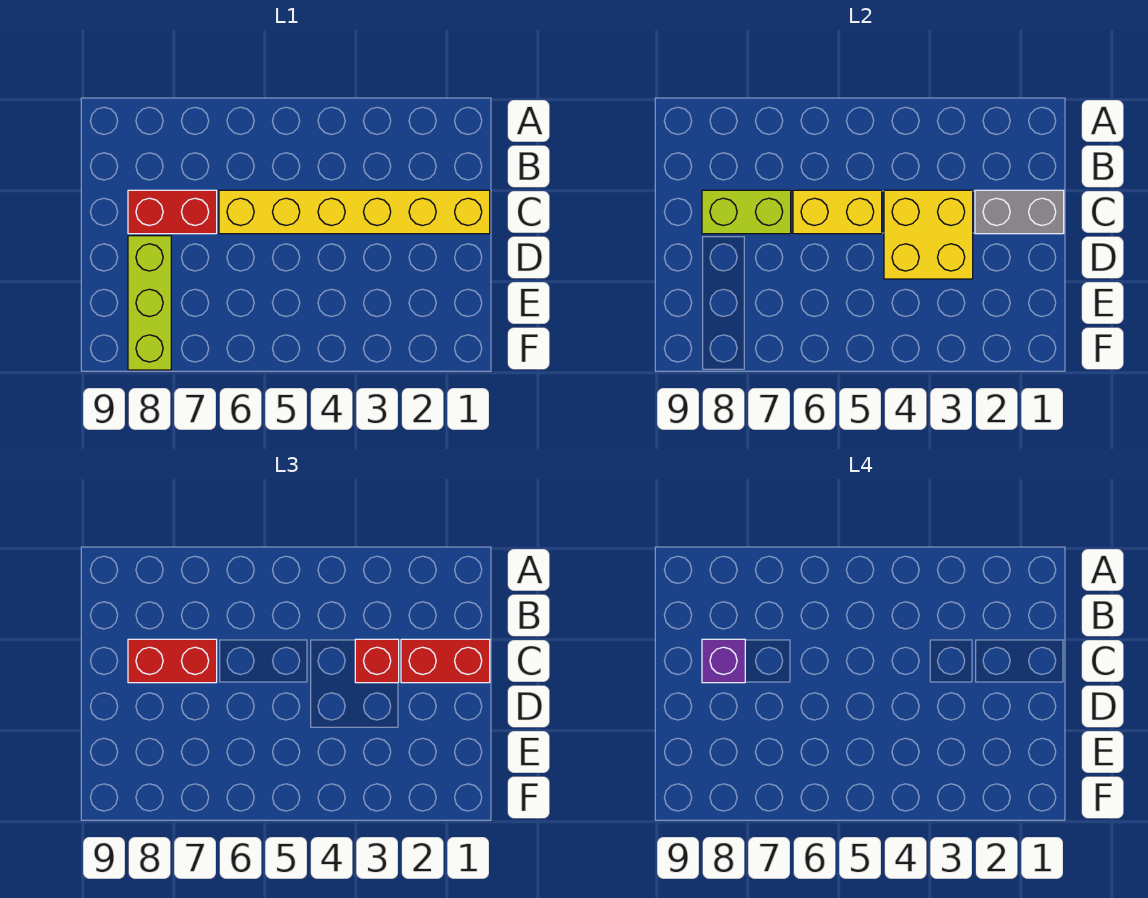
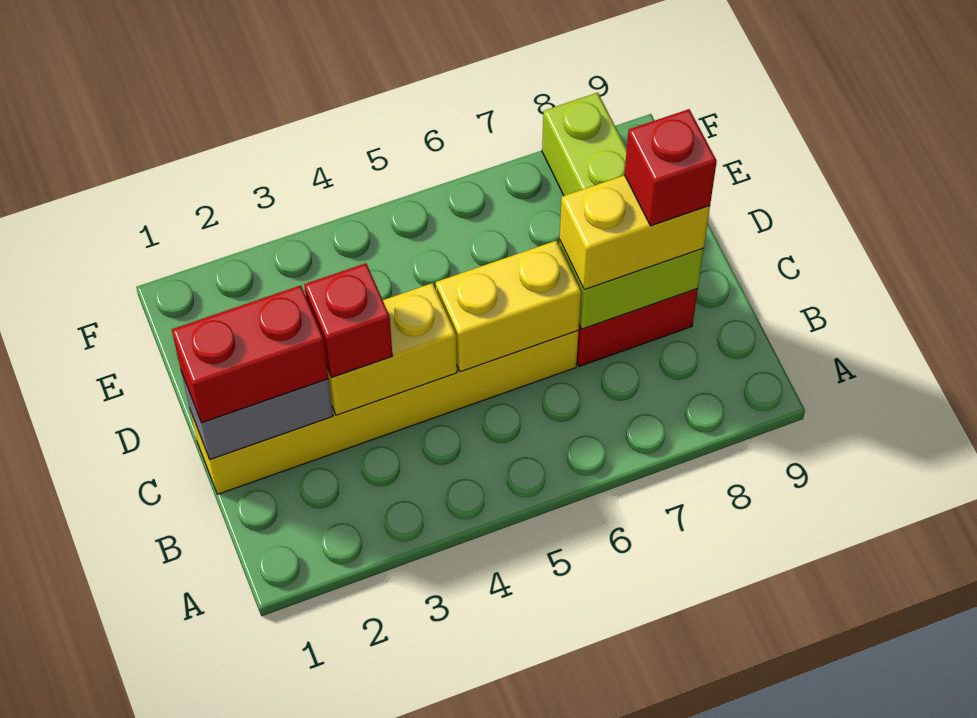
yellow brick C3:D4 level 2 -> yellow brick C3:C4 level 2
red brick C7:C8 level 3 -> yellow brick C7:C8 level 3
purple brick C8 level 4 -> red brick C8 level 4

